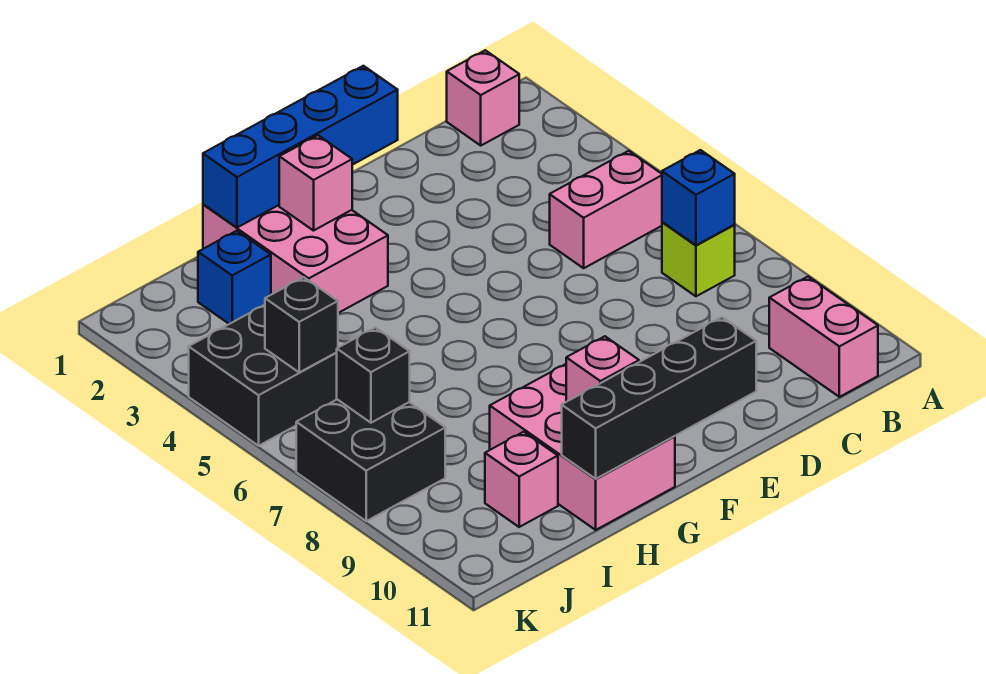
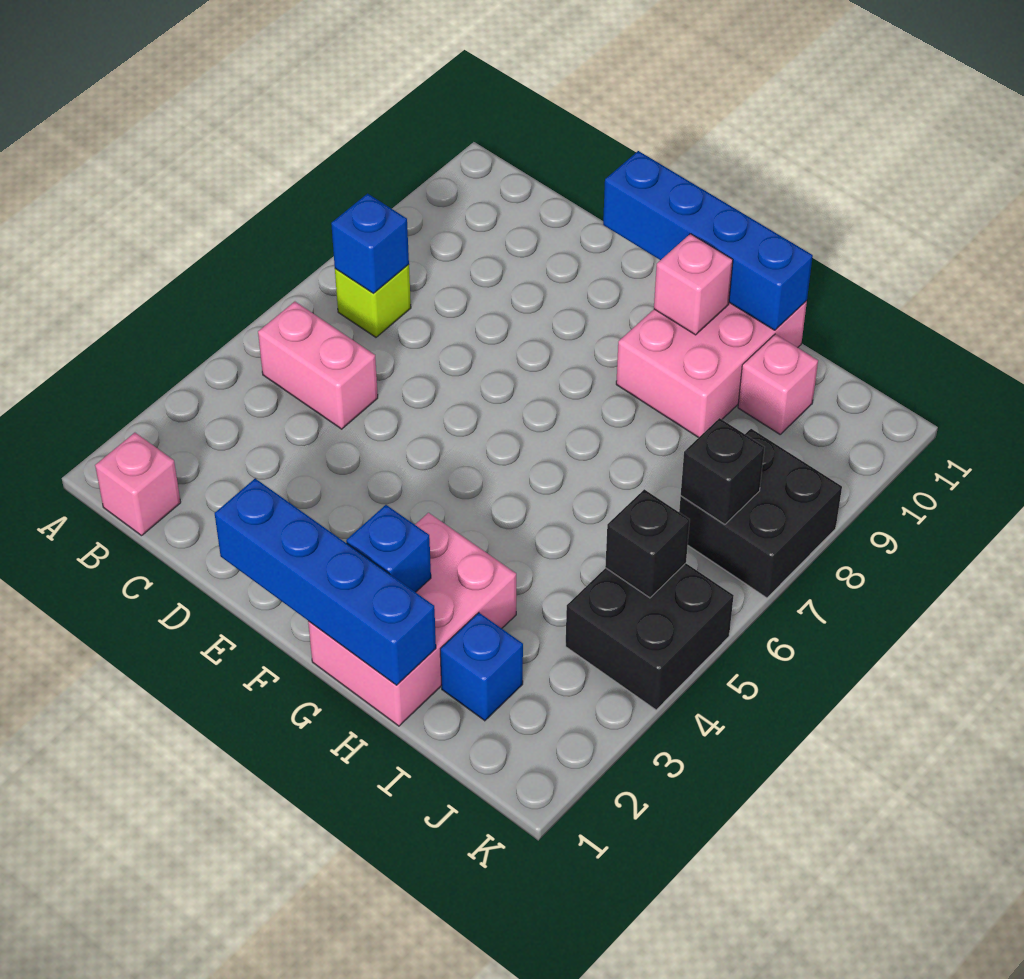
pink brick B10:B11 level 1 -> none
black brick E11:H11 level 2 -> blue brick E11:H11 level 2
pink brick G2 level 2 -> blue brick G2 level 2

